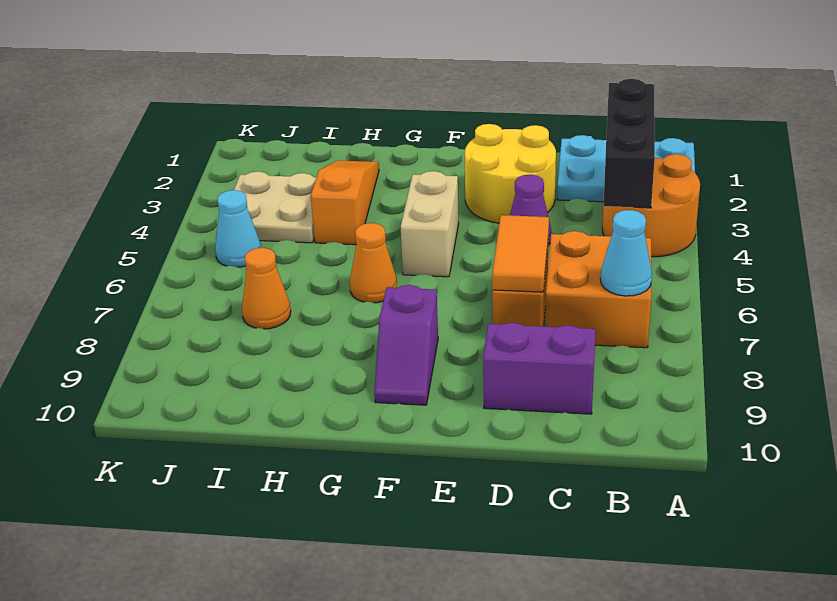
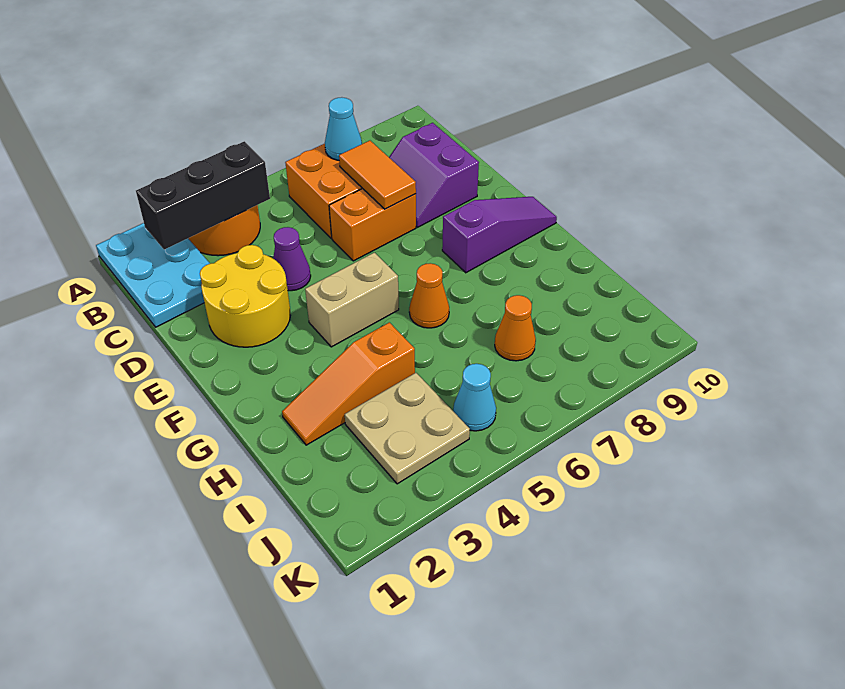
orange tile D6:D7 level 2 -> orange tile C7:D7 level 2
purple slope F8:F9 level 1 top 8 -> purple slope F8:F10 level 1 top 8

